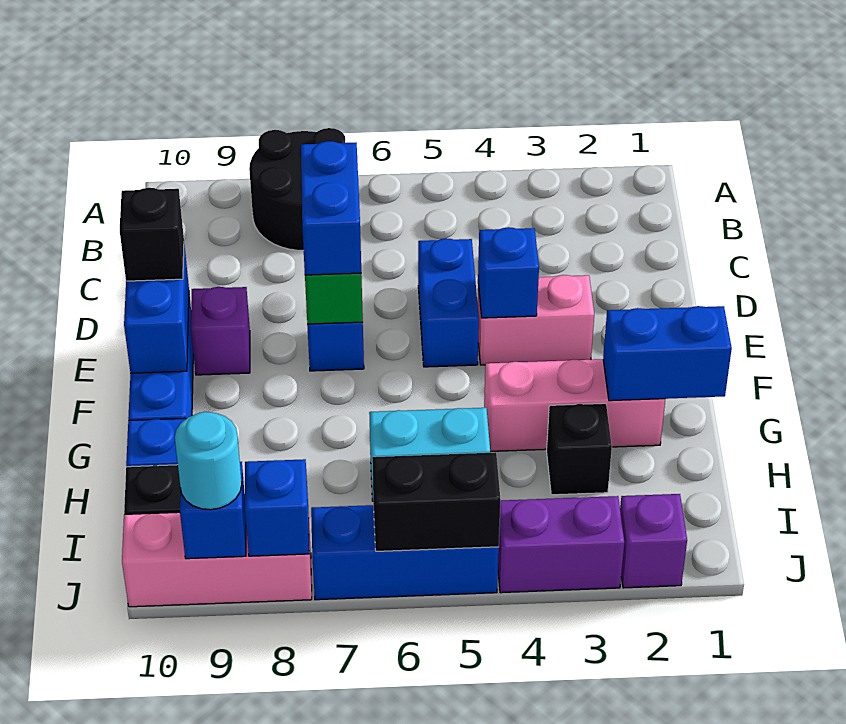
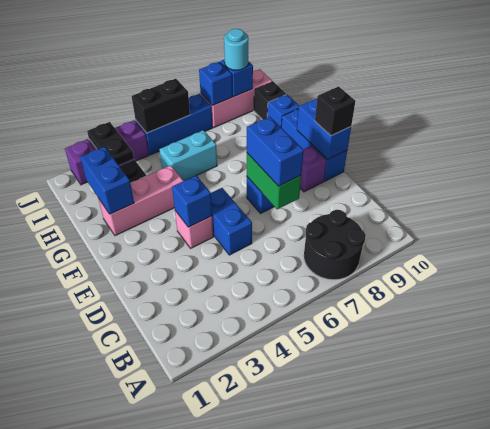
pink brick E3:E4 level 1 -> pink brick E4 level 1
blue brick G1:G2 level 2 -> blue brick G2:H2 level 2
none -> black plate I3:J3 level 2

